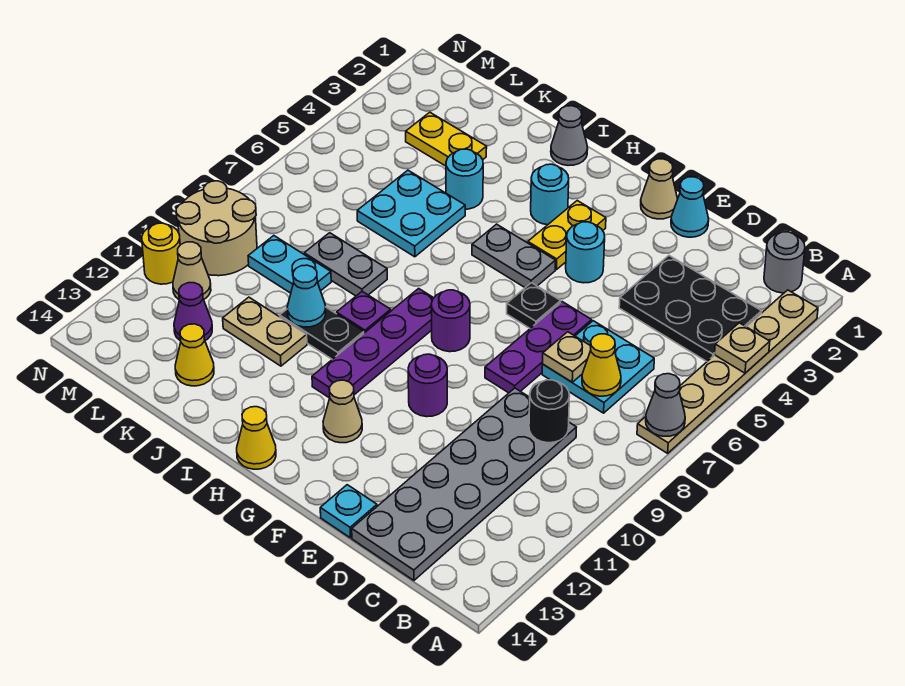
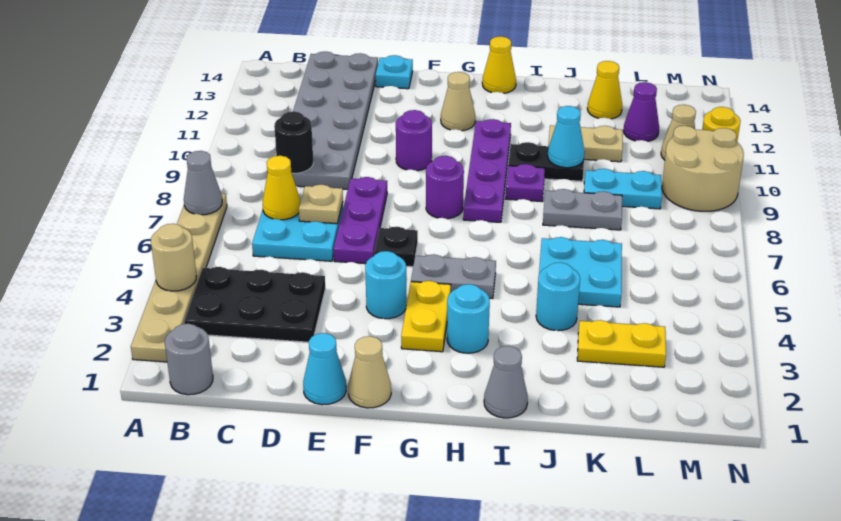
tan plate A4 level 2 -> tan round brick A4 level 2

